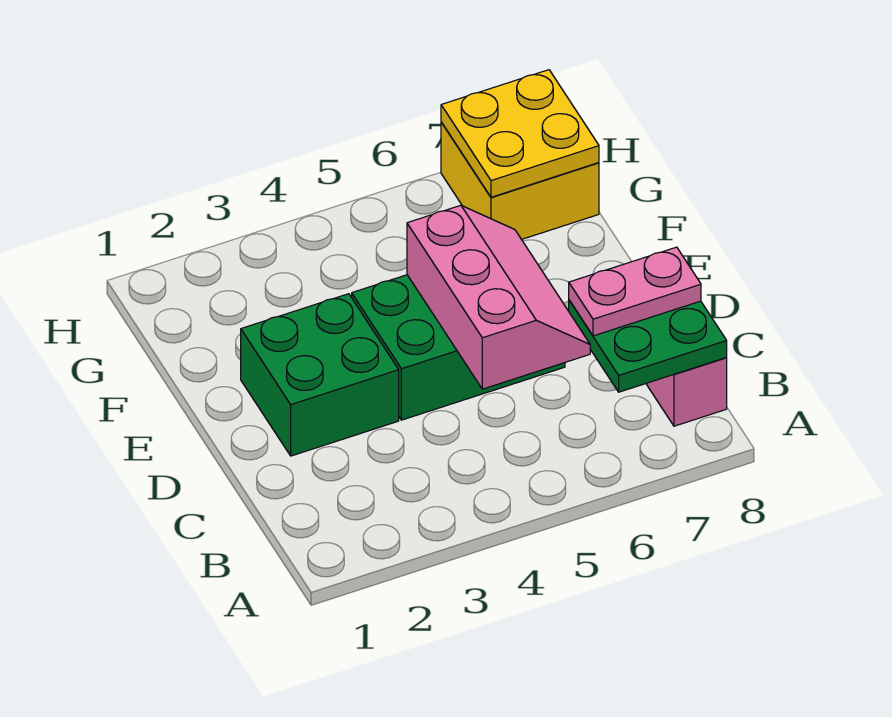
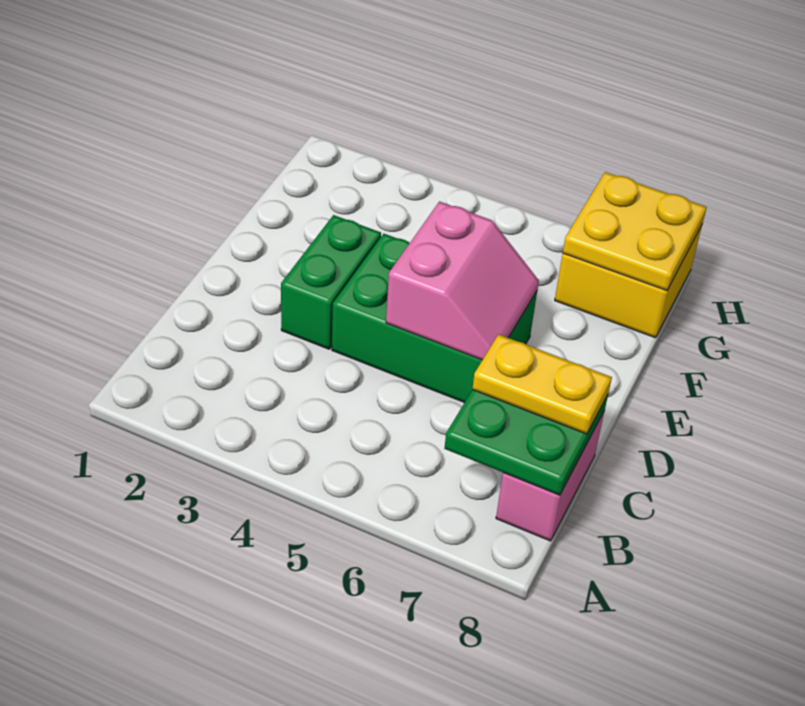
pink slope C5:E6 level 2 top 5 -> pink slope D5:E6 level 2 top 5
pink plate C7:C8 level 3 -> yellow plate C7:C8 level 3
green brick D2:E3 level 1 -> green brick D3:E3 level 1

